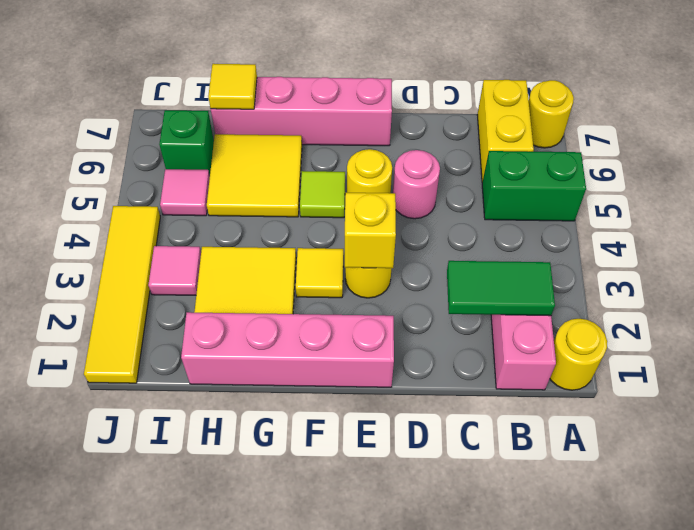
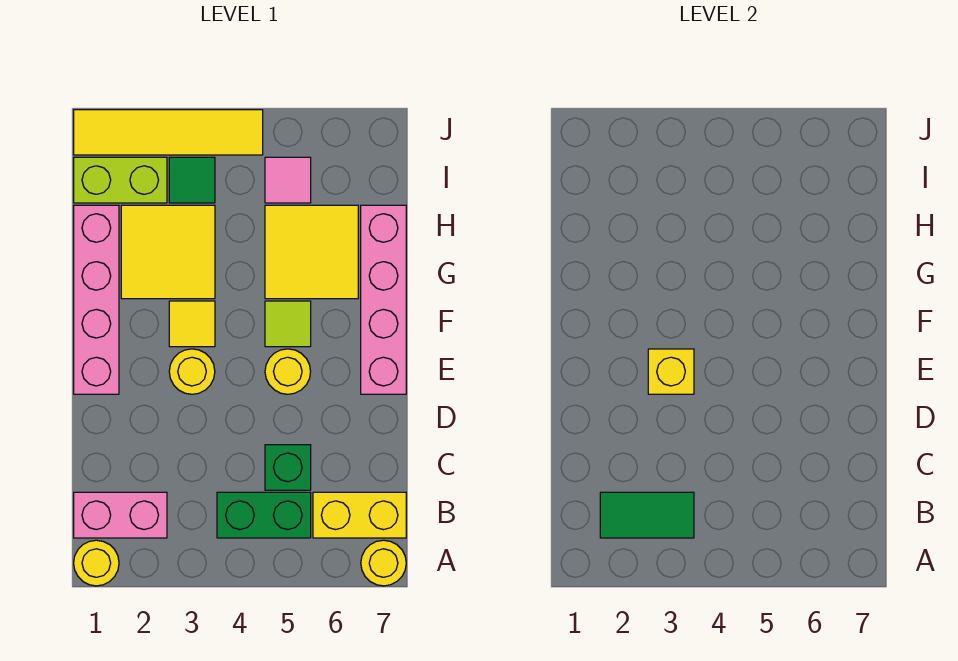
green brick A5:B5 level 1 -> green brick B4:B5 level 1
green tile B2:C2 level 2 -> green tile B2:B3 level 2
pink round brick D5 level 1 -> none
yellow tile H7 level 2 -> none
none -> lime brick I1:I2 level 1
pink tile I3 level 1 -> green tile I3 level 1
green brick I6 level 1 -> green brick C5 level 1

